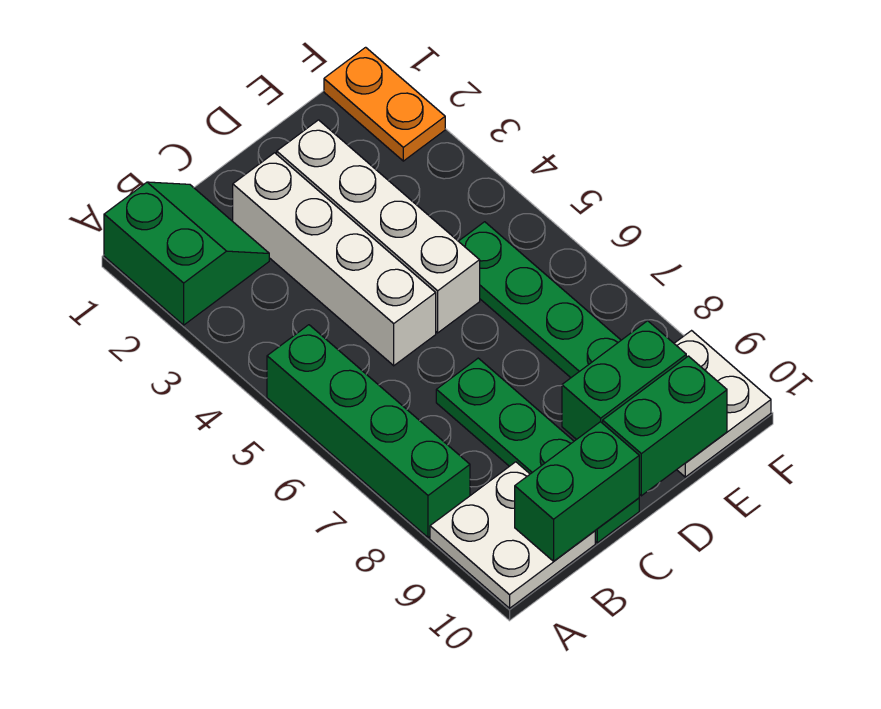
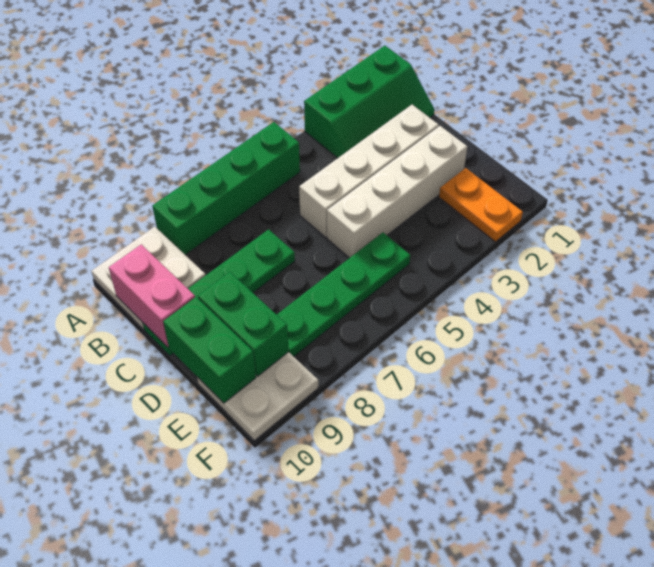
green slope A1:B2 level 1 top A -> green slope A1:B3 level 1 top A
green brick B10:C10 level 2 -> pink brick B10:C10 level 2
orange plate F1:F2 level 1 -> orange plate E2:F2 level 1

